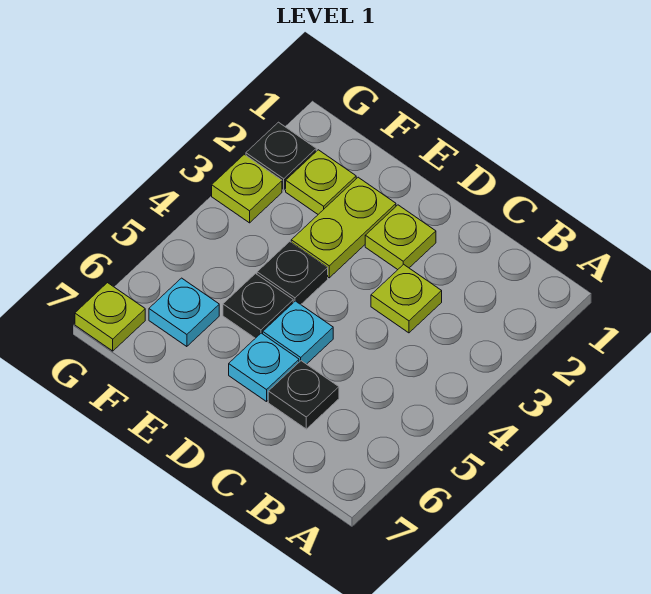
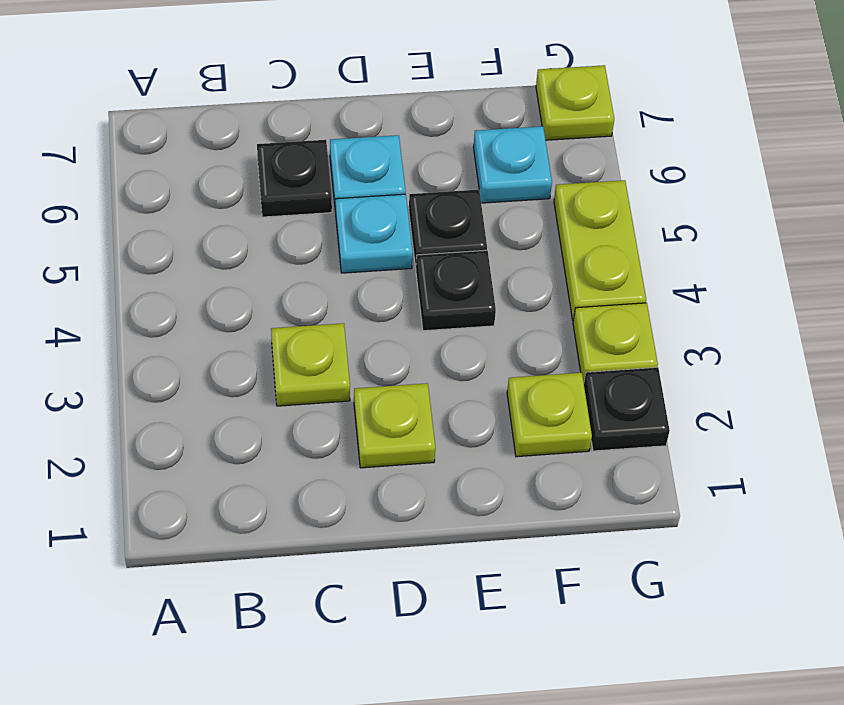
lime plate E2:E3 level 1 -> lime plate G4:G5 level 1

